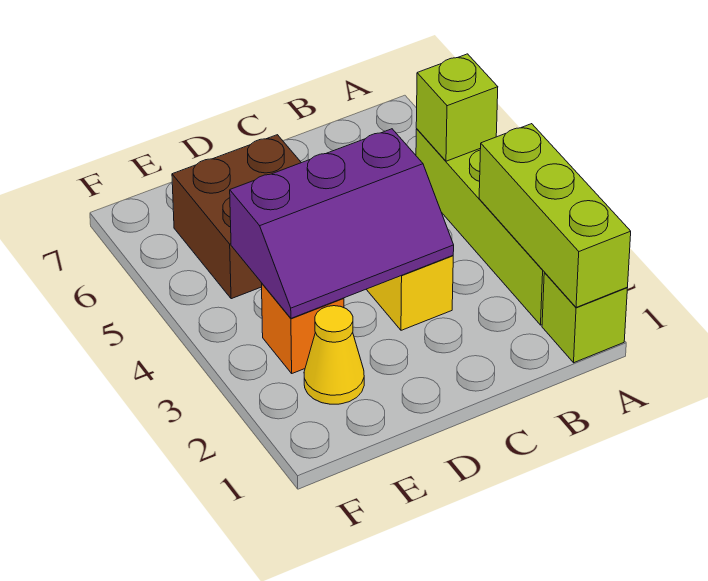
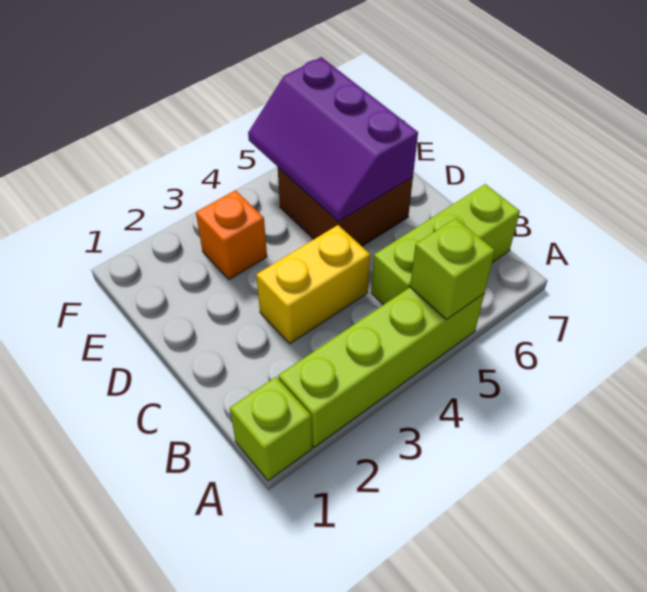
lime brick A1:A3 level 2 -> lime brick B5:B7 level 1
purple slope C3:E4 level 2 top 4 -> purple slope D5:F6 level 2 top 6
yellow cone E2 level 1 -> none

